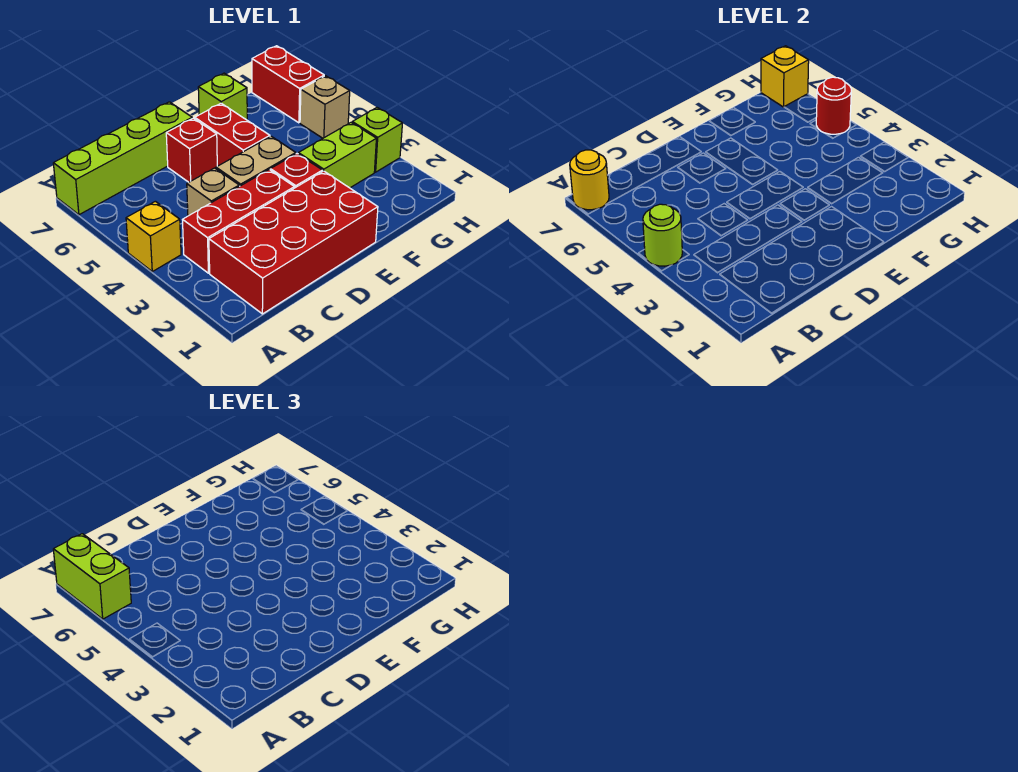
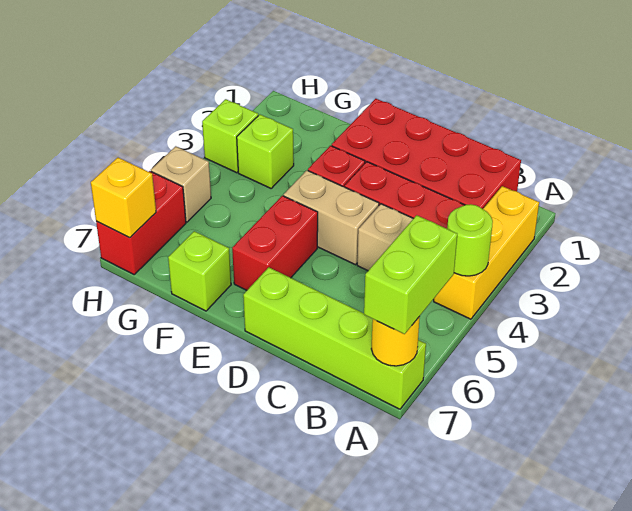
yellow brick A4 level 1 -> yellow brick A2:A4 level 1
red brick D6 level 1 -> none
lime brick F3:G3 level 1 -> lime brick G3 level 1
red round brick H5 level 2 -> none

